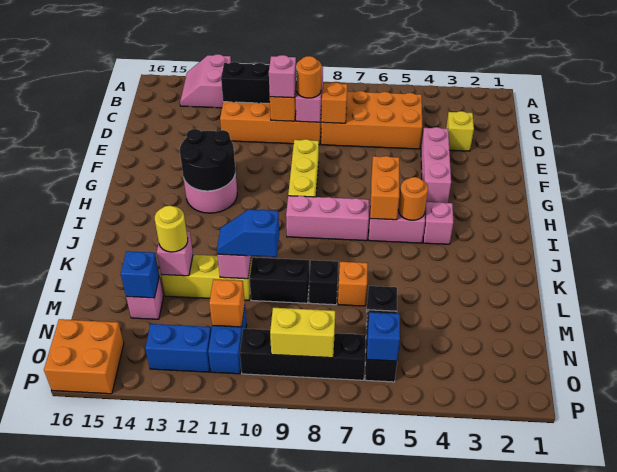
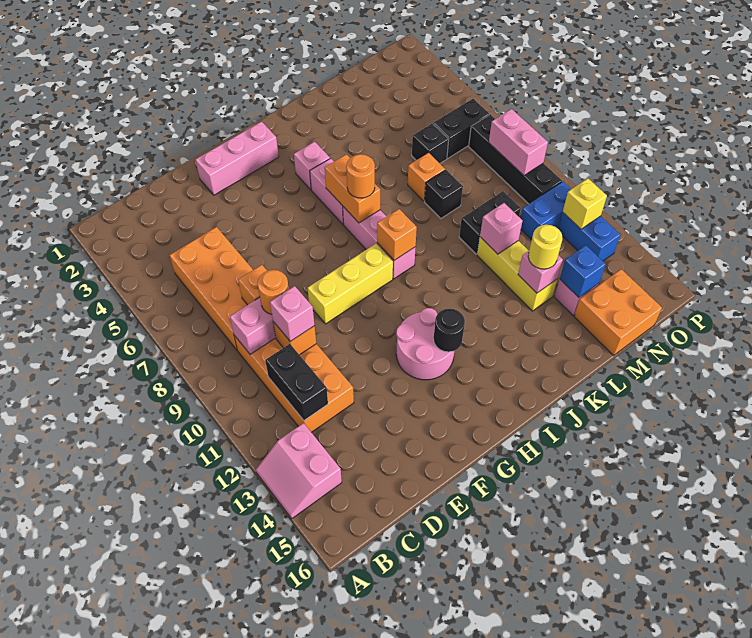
pink slope A13:B14 level 1 top 13 -> pink slope A13:B14 level 1 top B
yellow brick D3 level 1 -> yellow brick O12 level 2
pink brick E4:G4 level 1 -> pink brick F2:H2 level 1
black round brick G12:H13 level 2 -> black round brick H13 level 2
orange brick H6:I6 level 2 -> orange brick I6:I7 level 2
orange round brick I5 level 2 -> orange round brick I7 level 3
black brick L9:L10 level 1 -> black brick L10:M10 level 1
blue slope L10:L11 level 3 top 10 -> none
orange brick N11 level 2 -> orange brick I9 level 2
blue brick O6 level 2 -> none
yellow brick O8:O9 level 2 -> pink brick O8:O9 level 2
orange brick O15:P16 level 1 -> orange brick M15:N16 level 1

